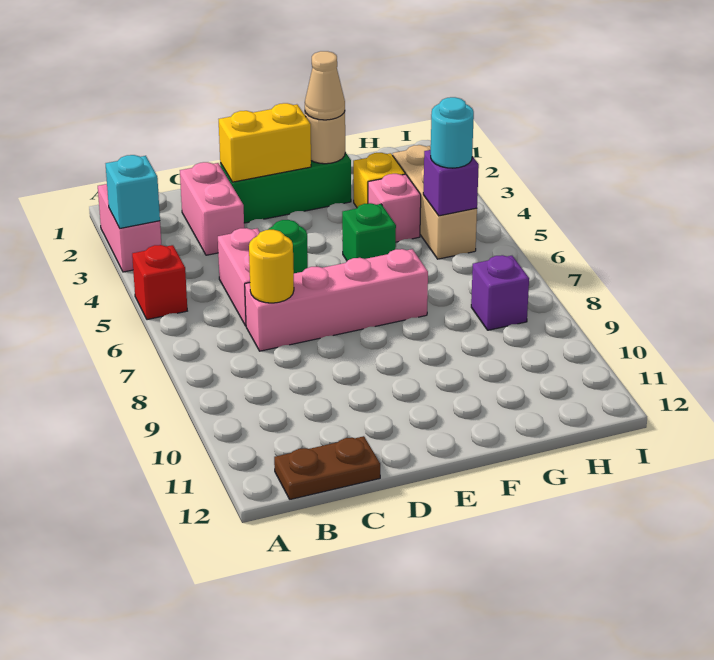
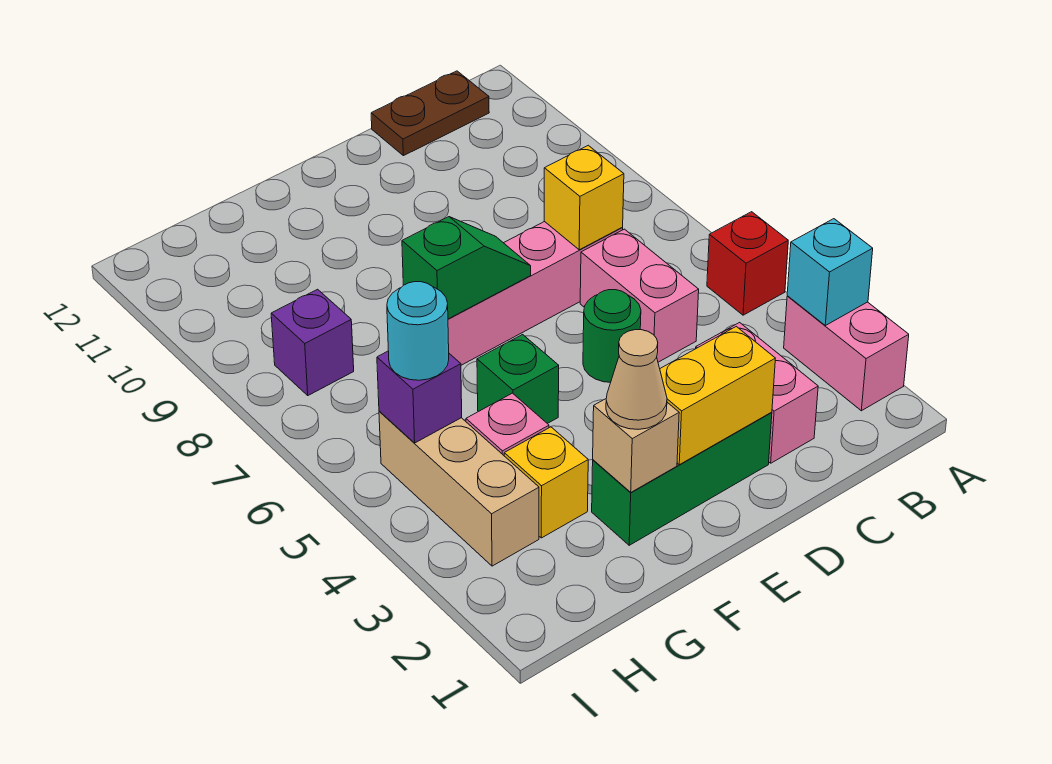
yellow round brick C7 level 2 -> yellow brick C7 level 2
none -> green slope E7:F7 level 2 top F
tan round brick F2 level 2 -> tan brick F2 level 2

